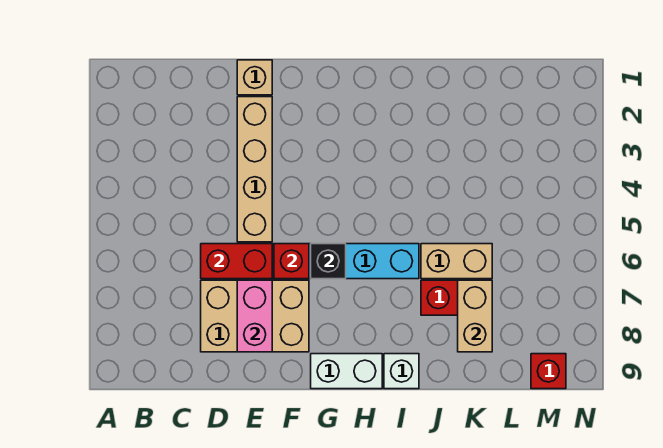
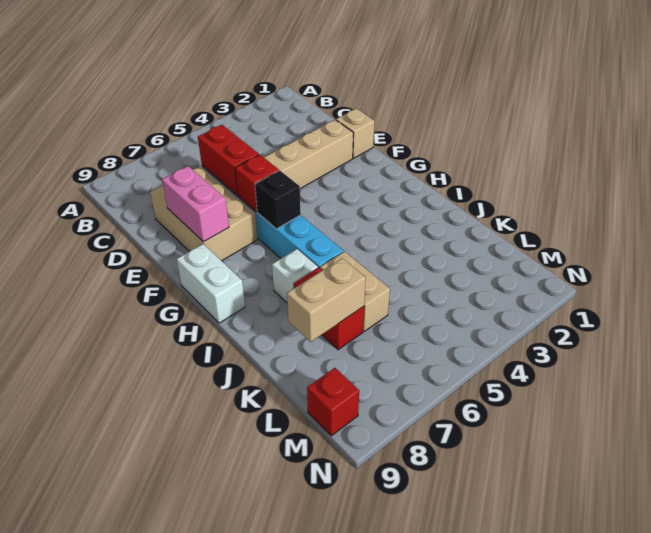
pink brick E7:E8 level 2 -> pink brick E8:F8 level 2
white brick I9 level 1 -> white brick I7 level 1

